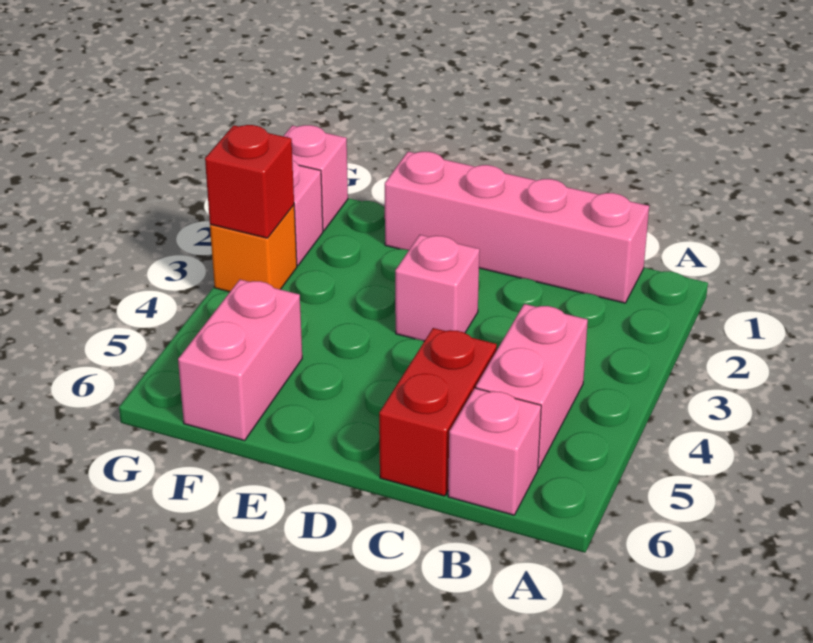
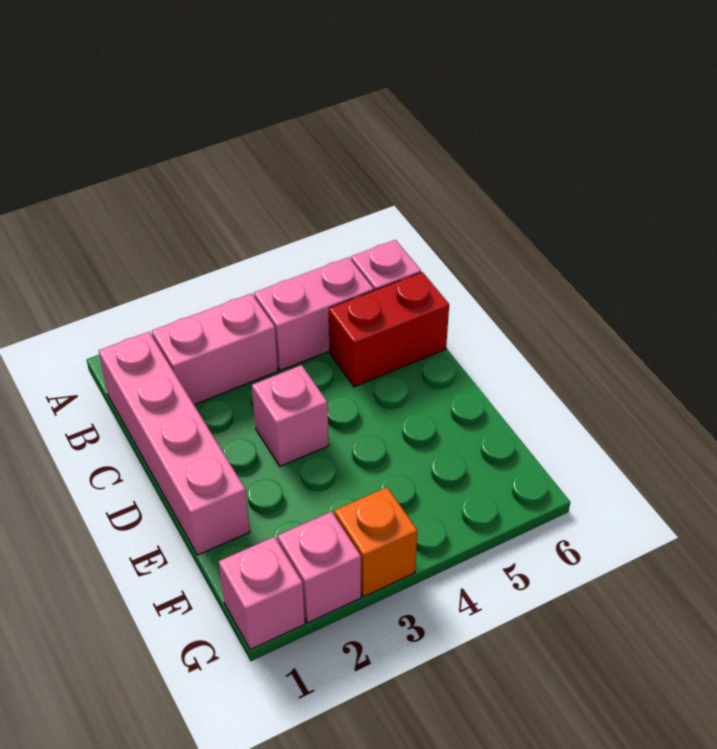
pink brick F5:F6 level 1 -> pink brick B2:B3 level 1
red brick G3 level 2 -> none

